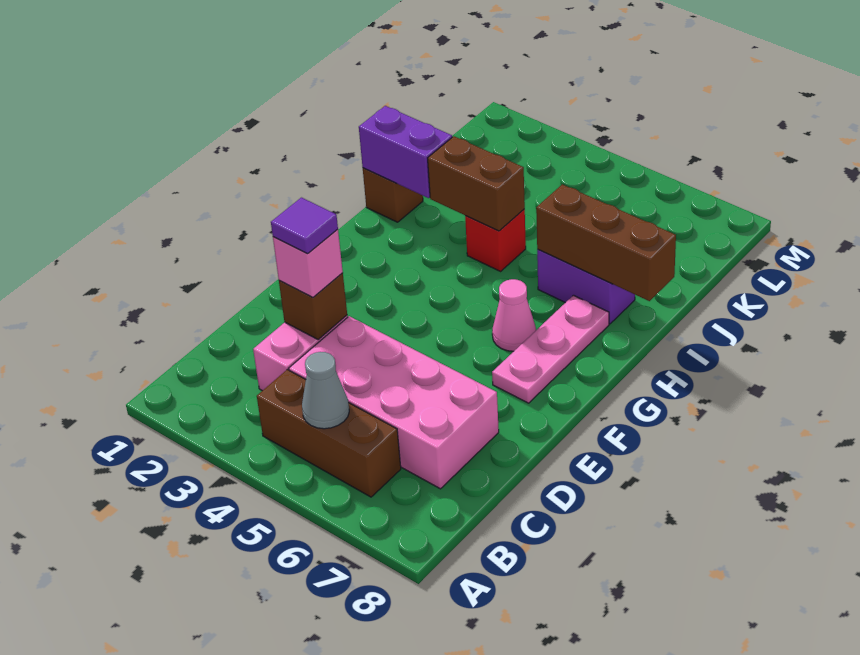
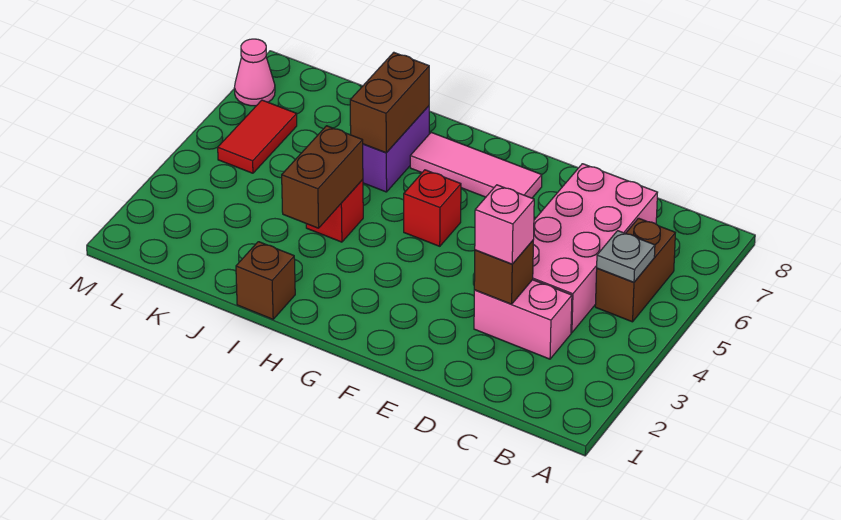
brown brick B4:B6 level 1 -> brown brick B5:B6 level 1
grey cone B5 level 2 -> grey plate B5 level 2
purple tile D3 level 4 -> none
pink plate F7:H7 level 1 -> pink tile F7:H7 level 1
none -> red brick G5 level 1
pink cone G6 level 1 -> pink cone M7 level 1
purple brick I1:I2 level 2 -> none
brown brick I6:I8 level 2 -> brown brick I6:I7 level 2
none -> red tile L5:L6 level 1

